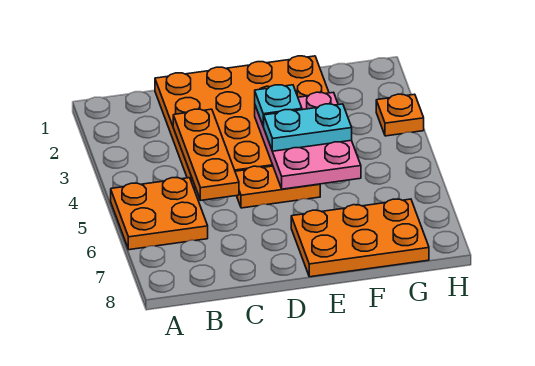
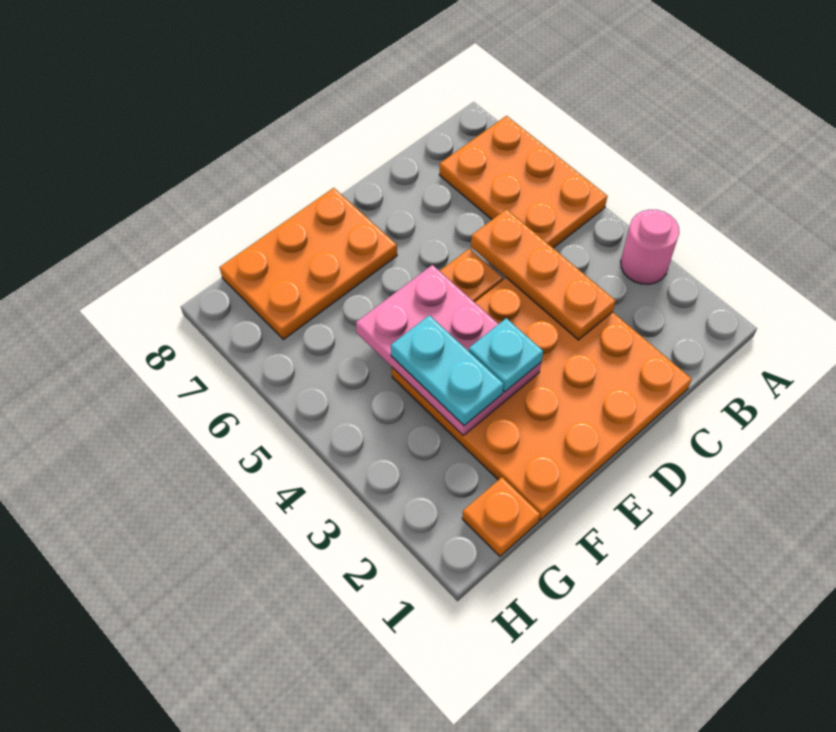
none -> pink round brick A3 level 1
orange plate A5:B6 level 1 -> orange plate A5:B7 level 1
cyan plate E4:F4 level 3 -> cyan plate F3:F4 level 3
orange plate H3 level 1 -> orange plate G1 level 1

